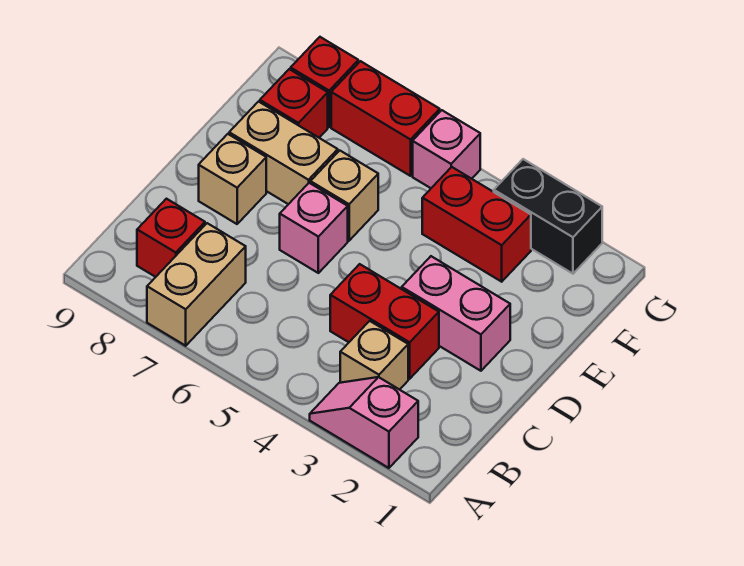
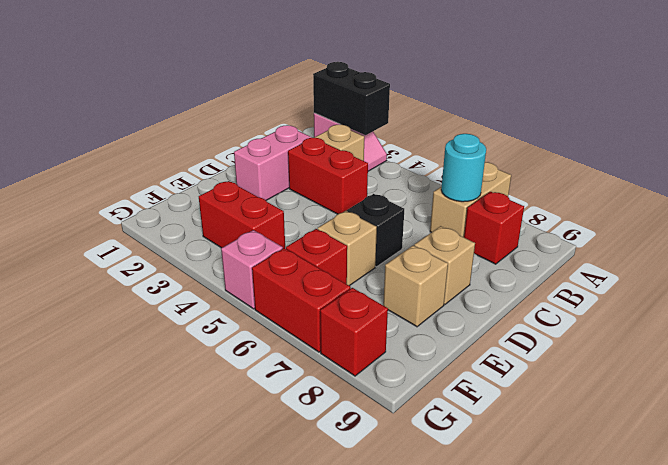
none -> cyan round brick B7 level 2
pink brick D2:D3 level 1 -> pink brick C2:D2 level 1
pink brick D6 level 1 -> black brick D6 level 1
tan brick E7:E8 level 1 -> tan brick E8 level 1
red brick F8 level 1 -> red brick F6 level 1
black brick G2:G3 level 1 -> black brick A2:A3 level 2

